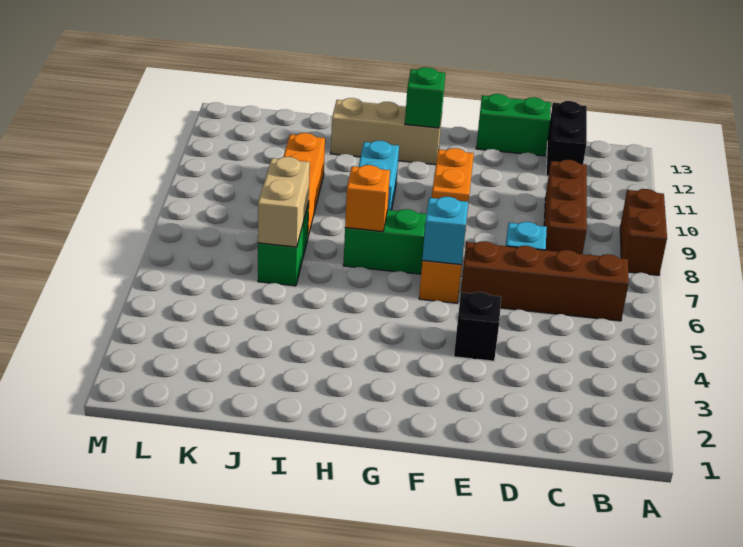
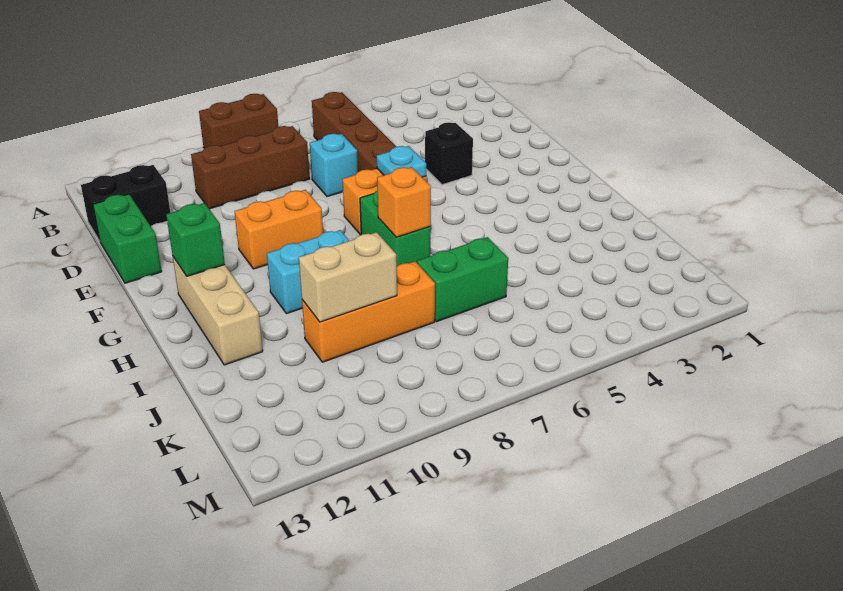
cyan brick F6 level 2 -> cyan plate F6 level 2
tan brick J6:J7 level 2 -> tan brick J9:J10 level 2

